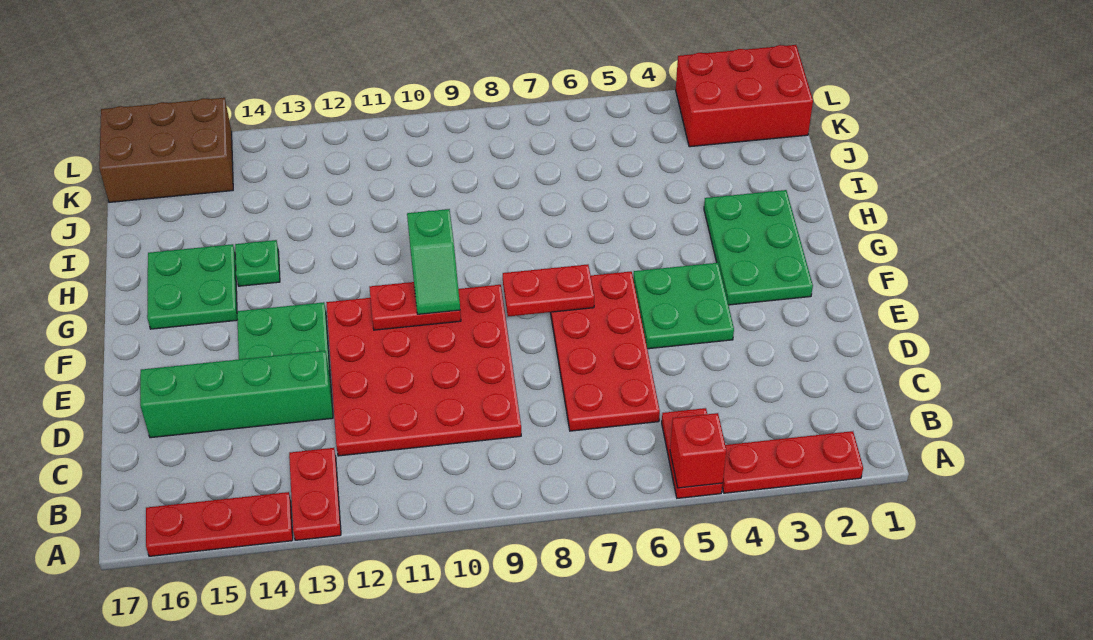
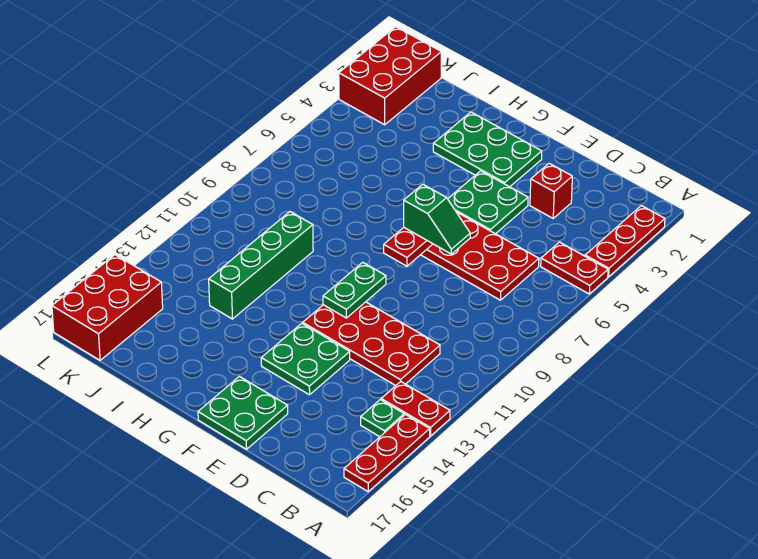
red brick A5 level 2 -> red brick D3 level 1
red plate C9:F12 level 1 -> red plate C11:F12 level 1
green brick D13:D16 level 1 -> green brick I10:I13 level 1
red plate F10:F11 level 2 -> green plate F10:F11 level 2
green slope F10:G10 level 3 top G -> green slope E7:F7 level 3 top F
green plate G15:H16 level 1 -> green plate E16:F17 level 1
green plate H14 level 1 -> green plate B14 level 1
brown brick K15:L17 level 1 -> red brick K15:L17 level 1

